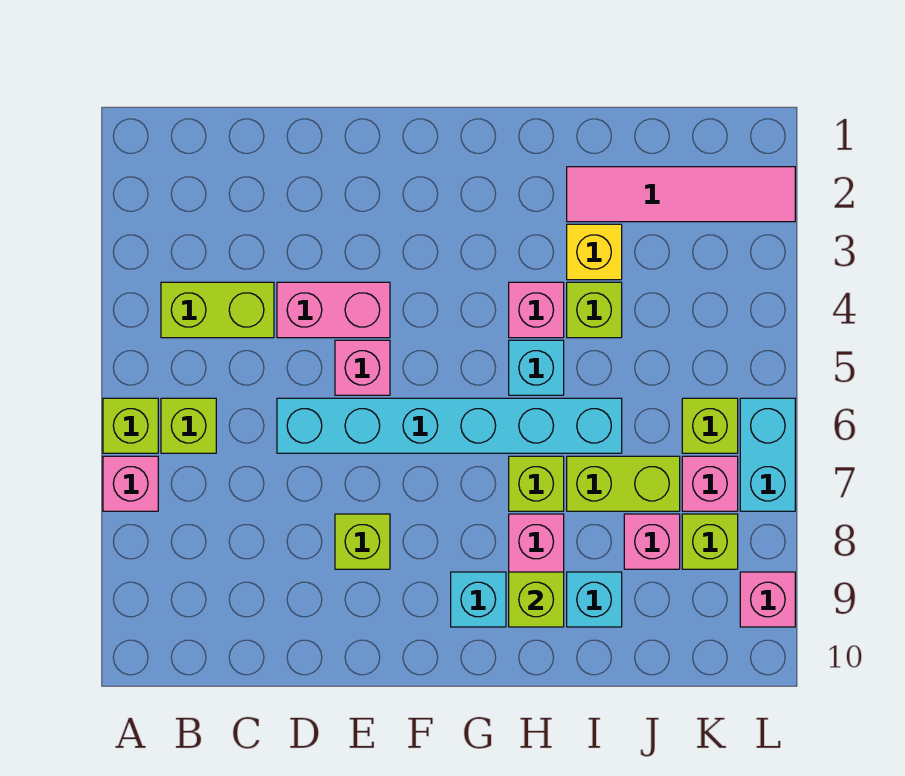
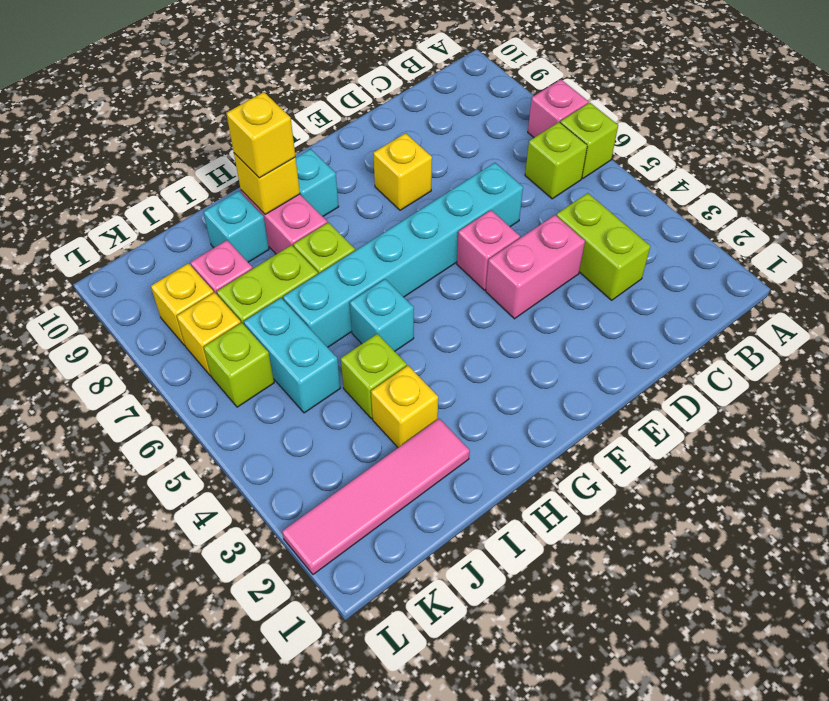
lime brick B4:C4 level 1 -> lime brick C3:C4 level 1
lime brick E8 level 1 -> yellow brick E8 level 1
pink brick H4 level 1 -> none
lime brick H9 level 2 -> yellow brick H9 level 2
none -> yellow brick H9 level 3
pink brick K7 level 1 -> yellow brick K7 level 1
lime brick K8 level 1 -> yellow brick K8 level 1
cyan brick L6:L7 level 1 -> cyan brick J5:J6 level 1
pink brick L9 level 1 -> none

